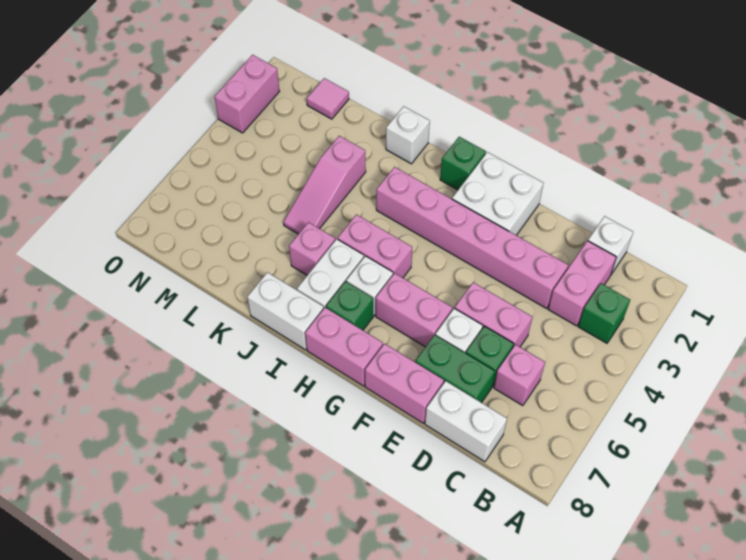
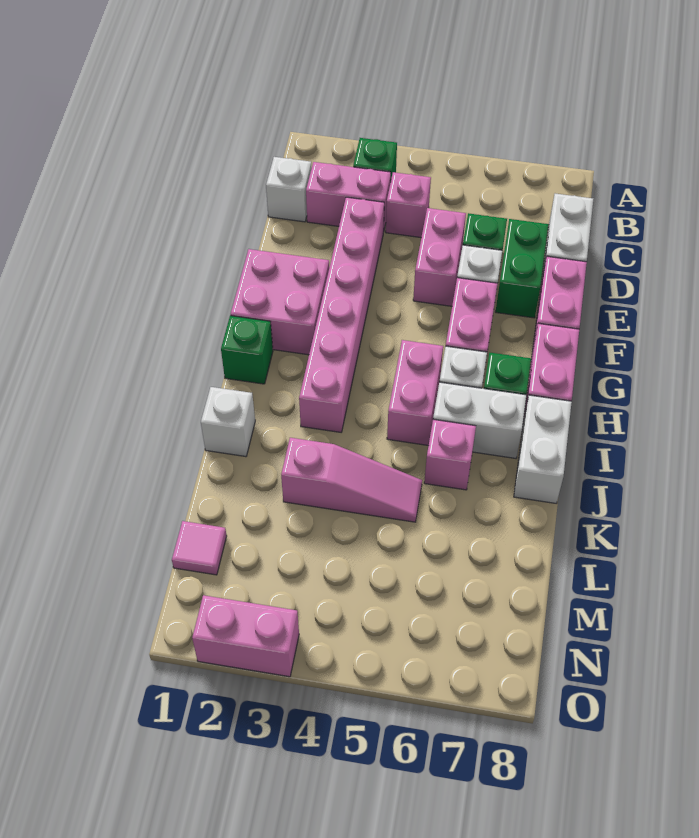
pink brick C6 level 1 -> pink brick C4 level 1
white brick F1:G2 level 1 -> pink brick F1:G2 level 1

